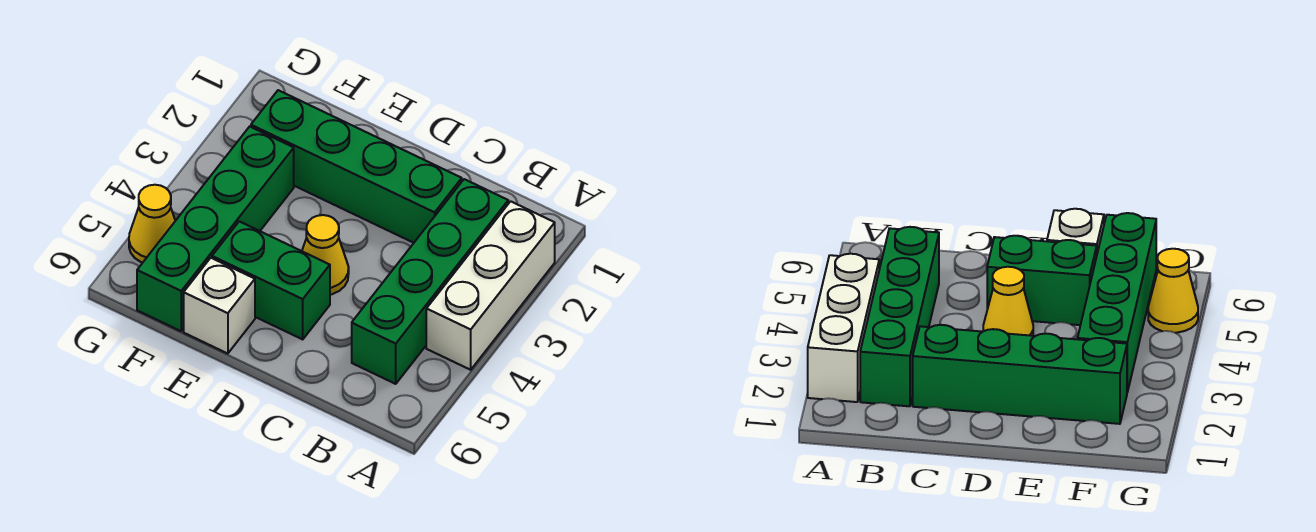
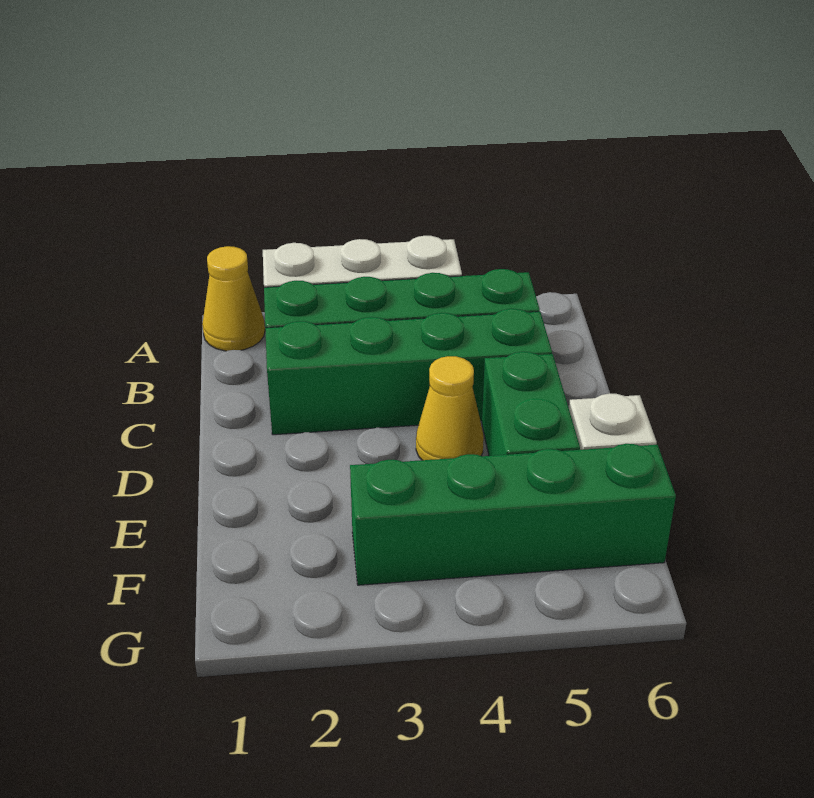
green brick C2:F2 level 1 -> green brick C2:C5 level 1
yellow cone G5 level 1 -> yellow cone A1 level 1

